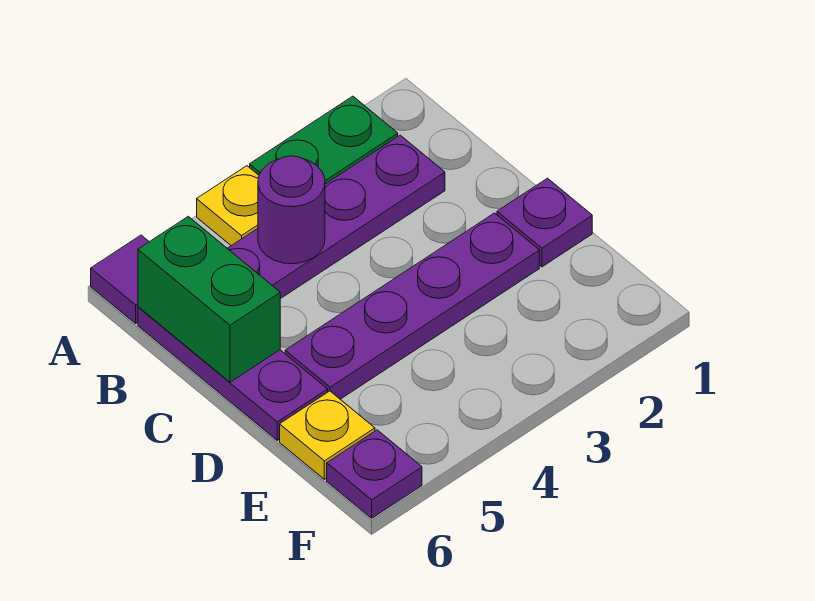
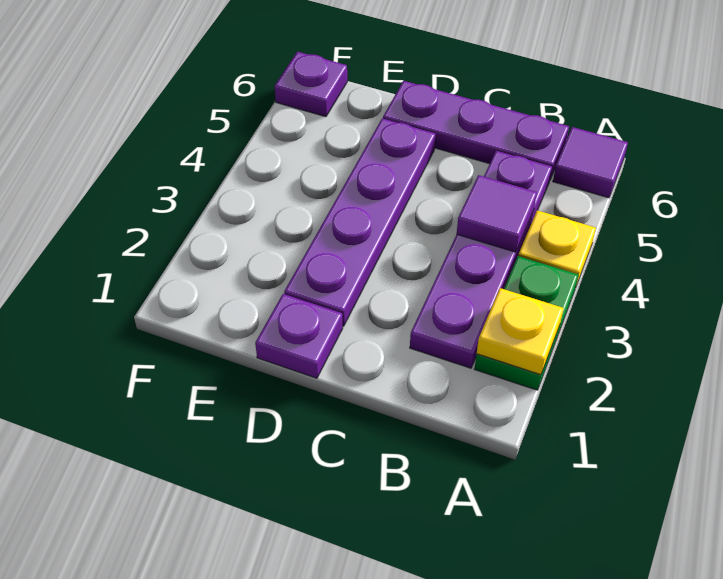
purple round brick B4 level 2 -> purple tile B4 level 2
green brick B6:C6 level 2 -> none
yellow plate E6 level 1 -> yellow plate A2 level 2

